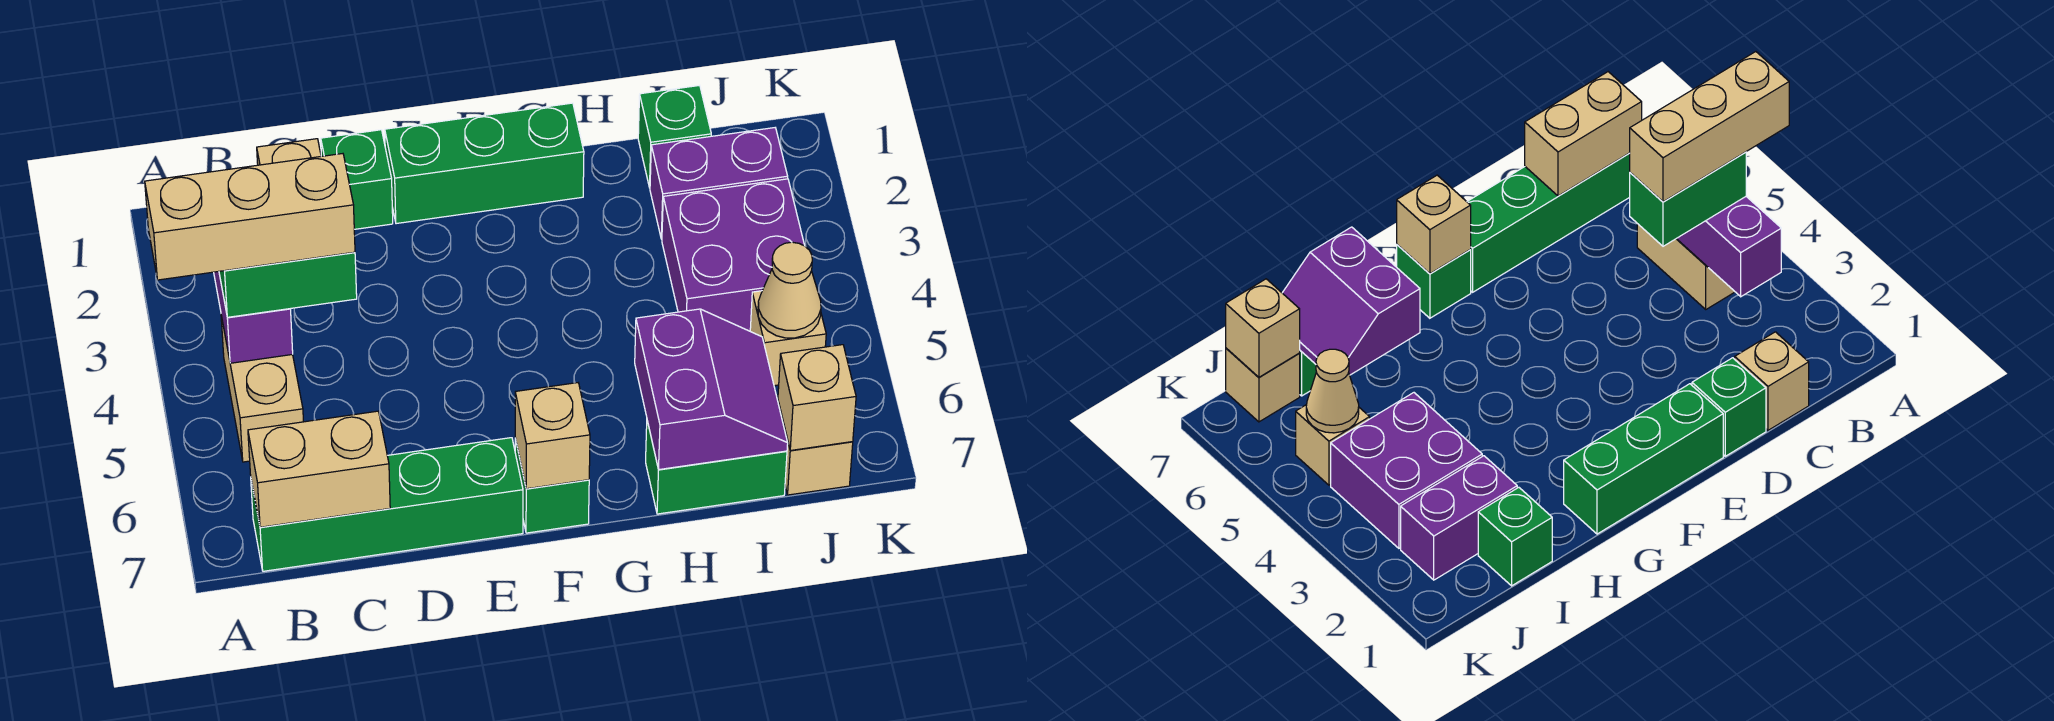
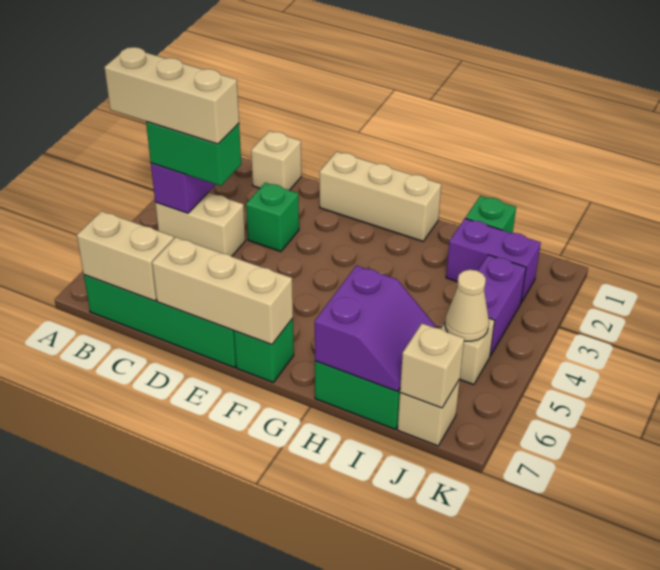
tan brick B4:B5 level 1 -> tan brick B4:C4 level 1
green brick D1 level 1 -> green brick D3 level 1
green brick E1:G1 level 1 -> tan brick E1:G1 level 1
tan brick F7 level 2 -> tan brick D7:F7 level 2
purple brick I3:J4 level 1 -> purple brick J3:J4 level 1

